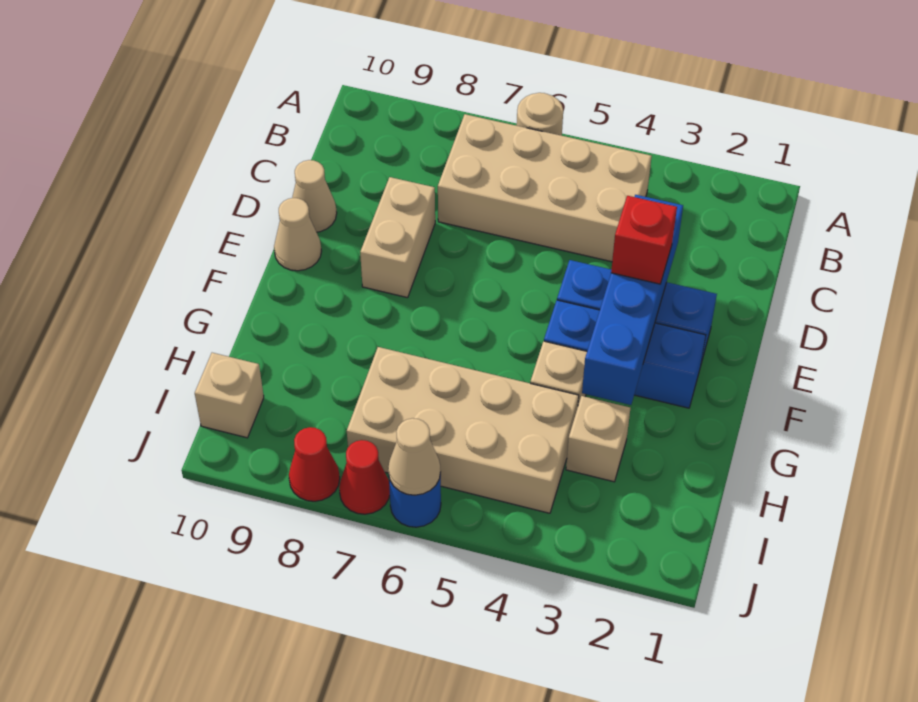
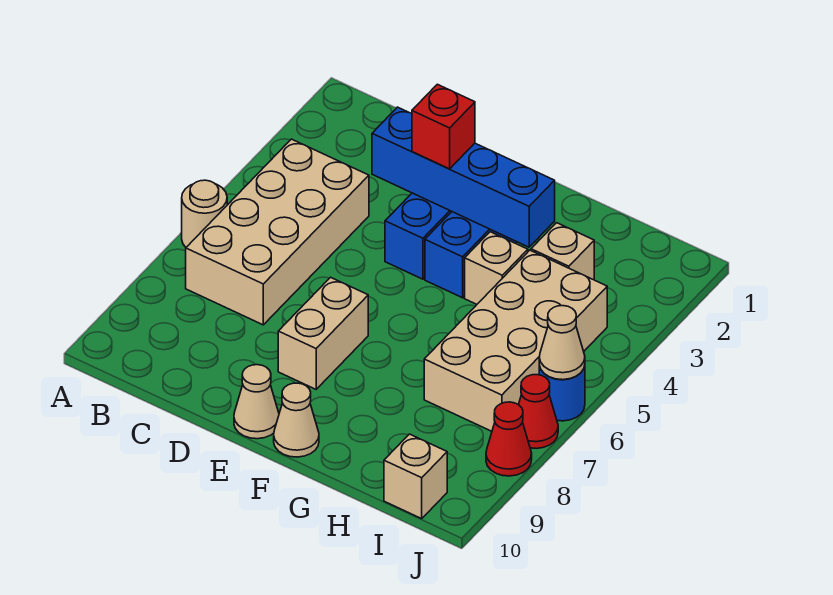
tan brick D8:E8 level 1 -> tan brick E7:E8 level 1
tan cone D10 level 1 -> tan cone F10 level 1

